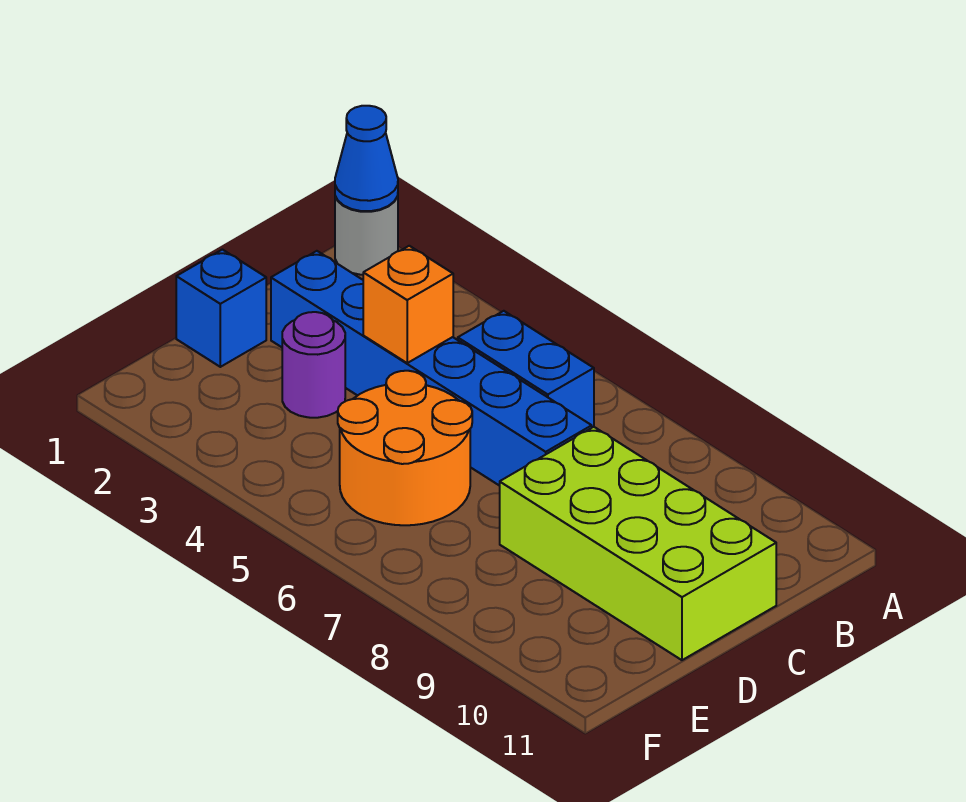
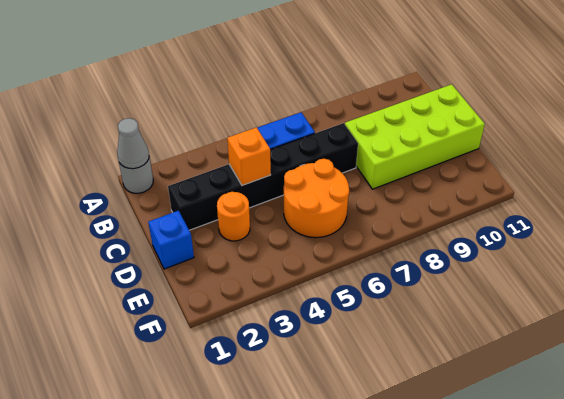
blue cone A1 level 2 -> grey cone A1 level 2
blue brick C2:C7 level 1 -> black brick C2:C7 level 1
purple round brick D3 level 1 -> orange round brick D3 level 1

